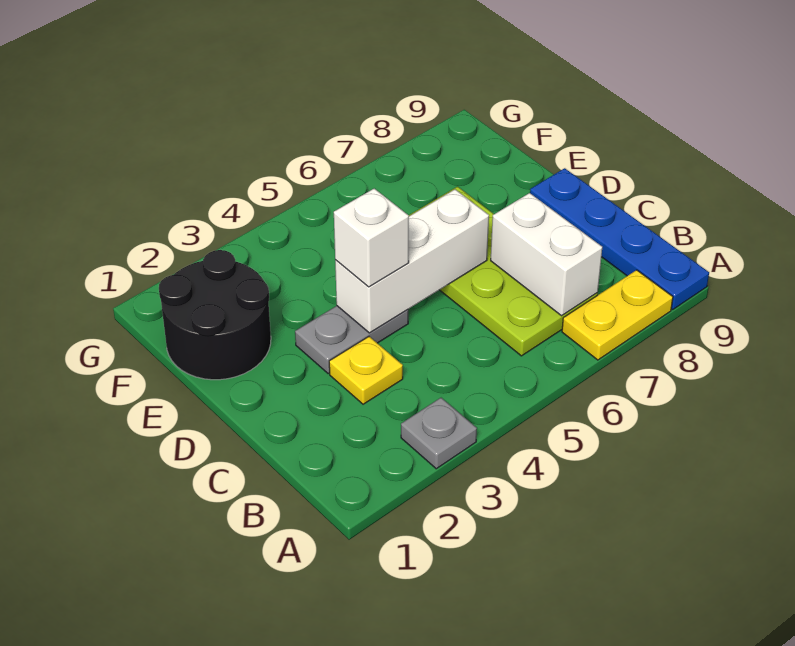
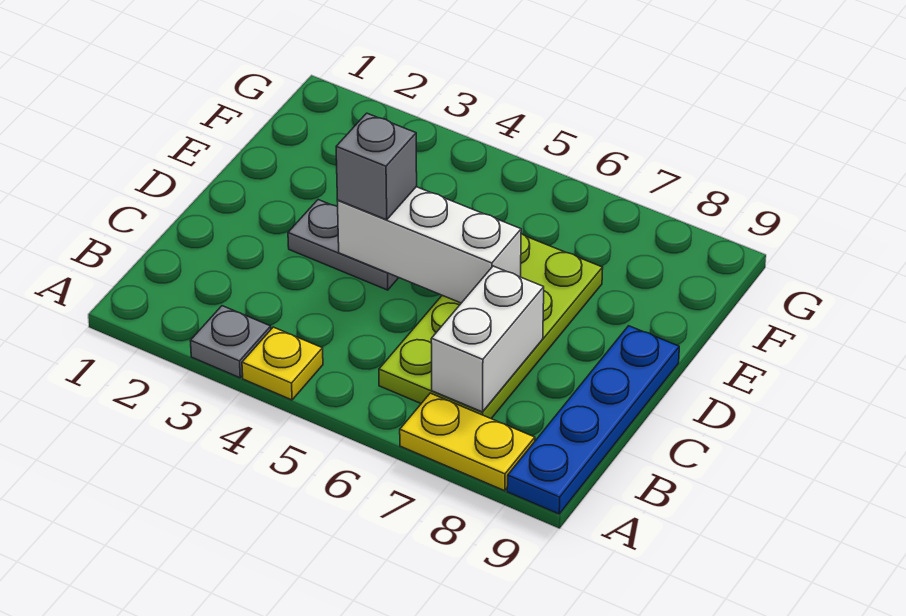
yellow plate C3 level 1 -> yellow plate A4 level 1
white brick D4 level 3 -> grey brick D4 level 3
black round brick E1:F2 level 1 -> none

